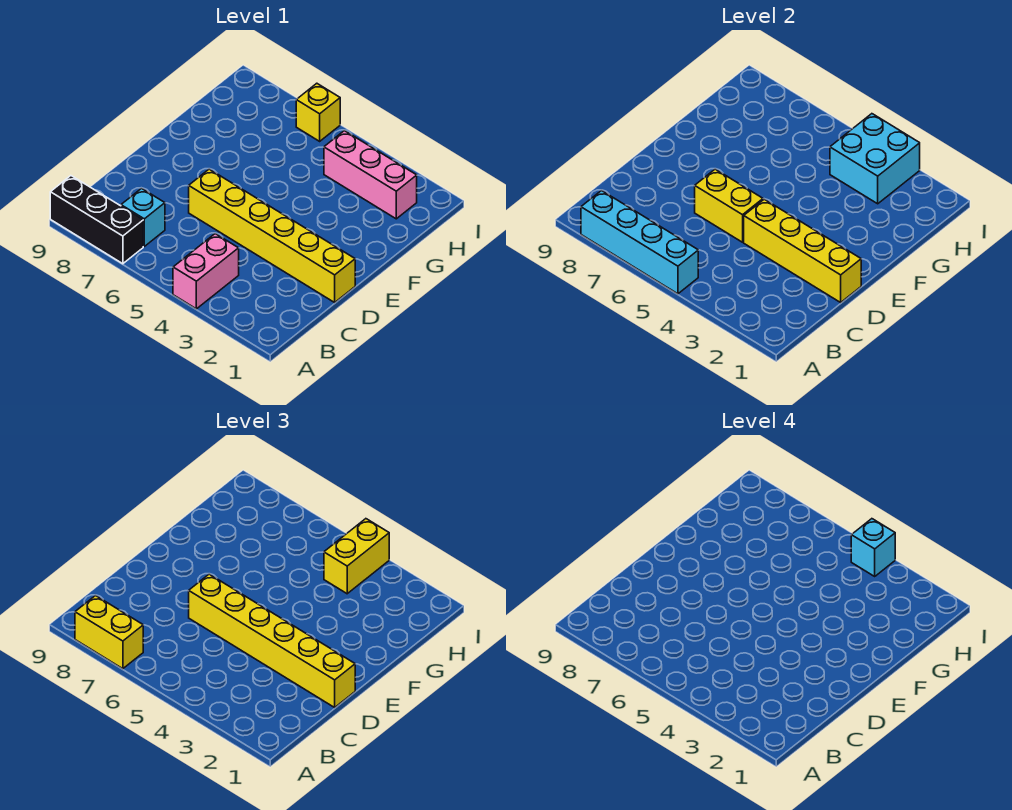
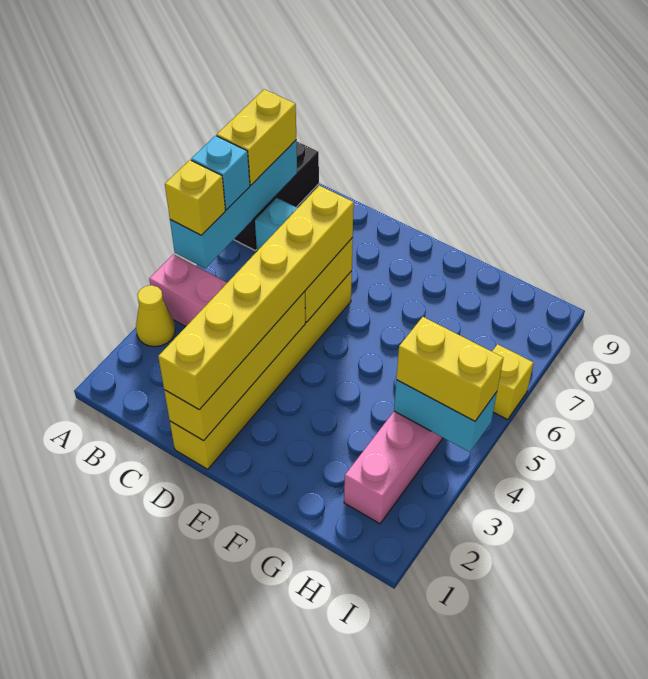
none -> yellow cone A3 level 1
none -> yellow brick A5 level 3
cyan brick H3:I4 level 2 -> cyan brick H4:I4 level 2
cyan brick I4 level 4 -> cyan brick A6 level 3

